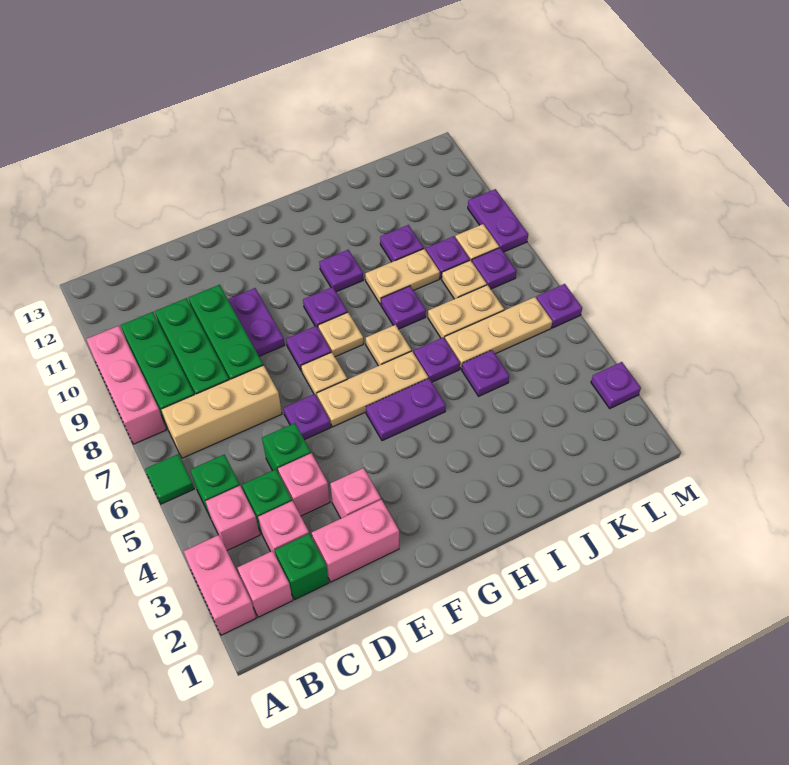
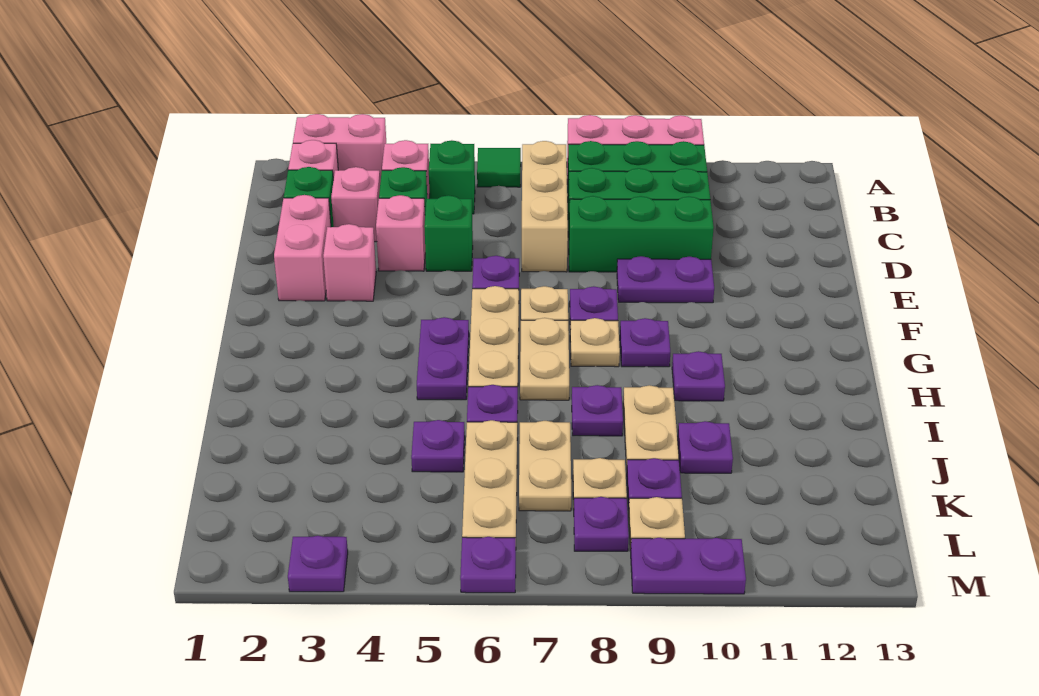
tan plate H7 level 1 -> tan plate G7:H7 level 1

